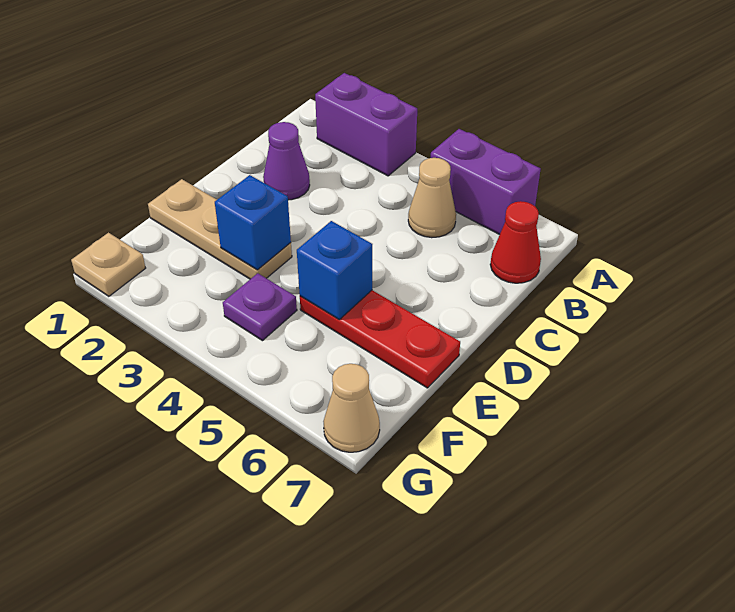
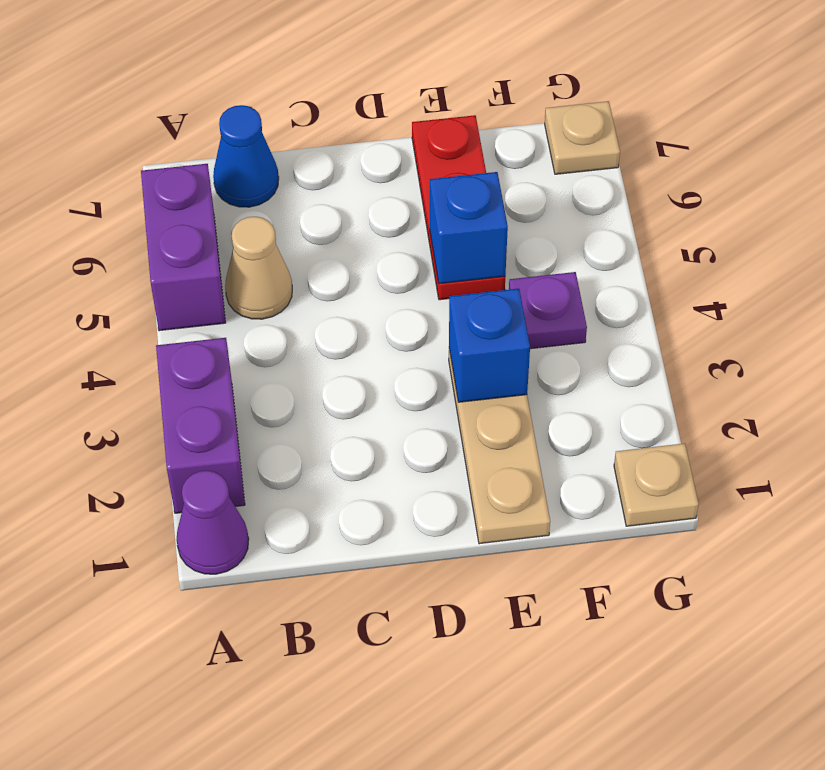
red cone B7 level 1 -> blue cone B7 level 1
purple cone C2 level 1 -> purple cone A1 level 1
tan cone G7 level 1 -> tan plate G7 level 1

